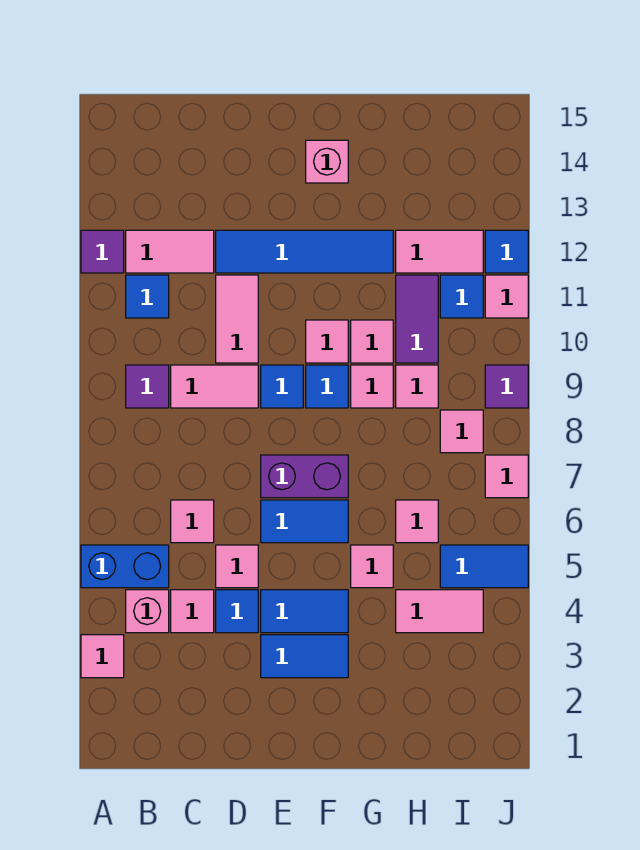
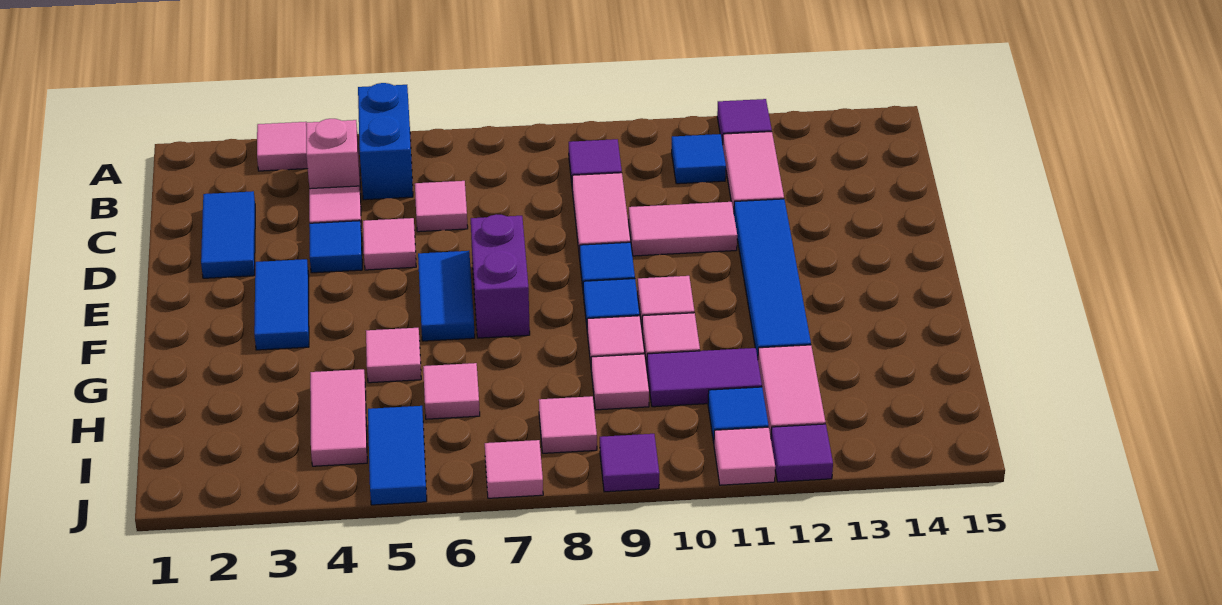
blue tile E4:F4 level 1 -> blue tile C2:D2 level 1
pink brick F14 level 1 -> none
blue tile J12 level 1 -> purple tile J12 level 1

